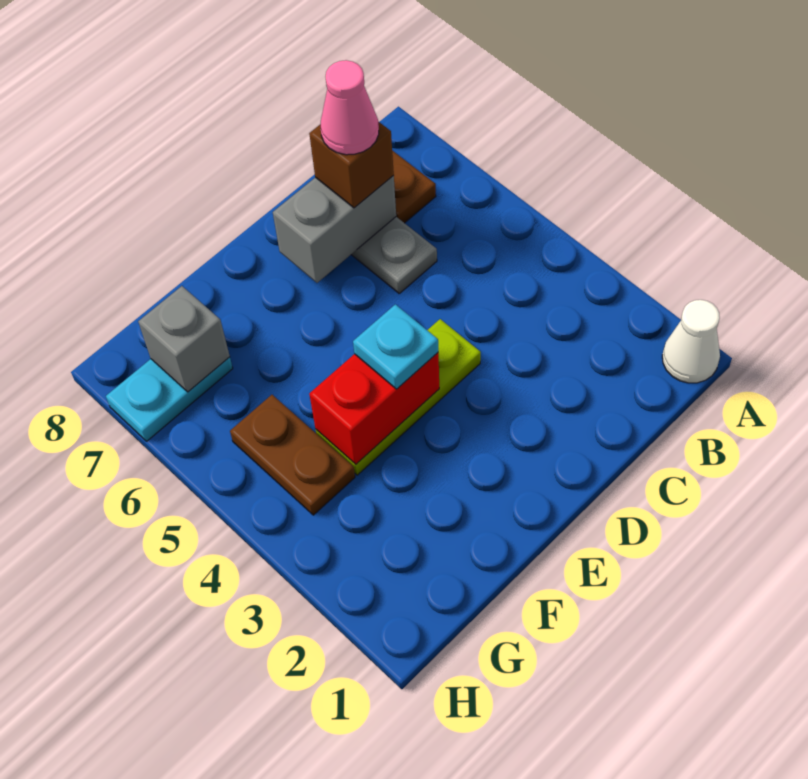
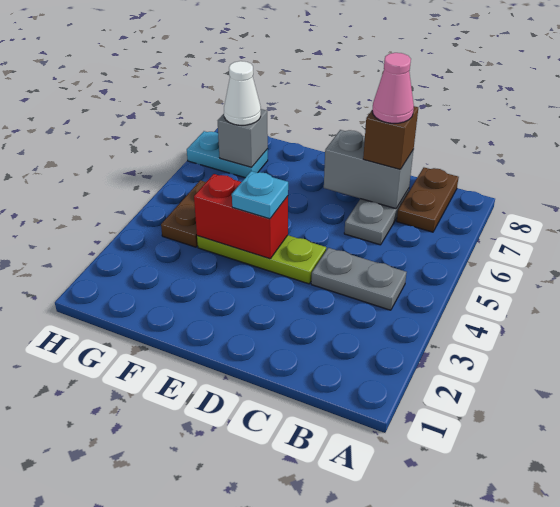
white cone A1 level 1 -> white cone G7 level 3
none -> grey plate B4:C4 level 1

